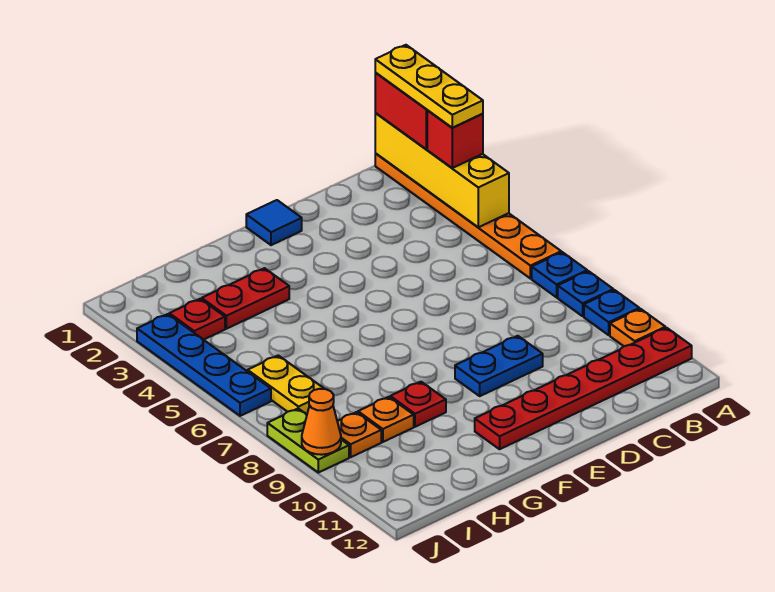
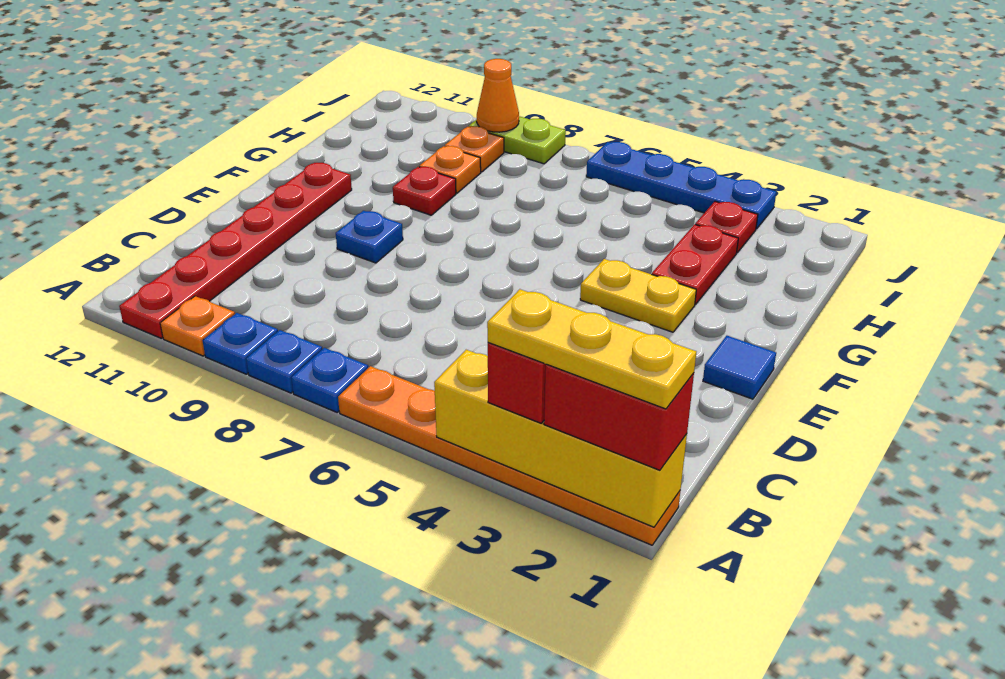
blue plate D9:E9 level 1 -> blue plate E9 level 1
yellow plate I6:I7 level 1 -> yellow plate F3:F4 level 1

